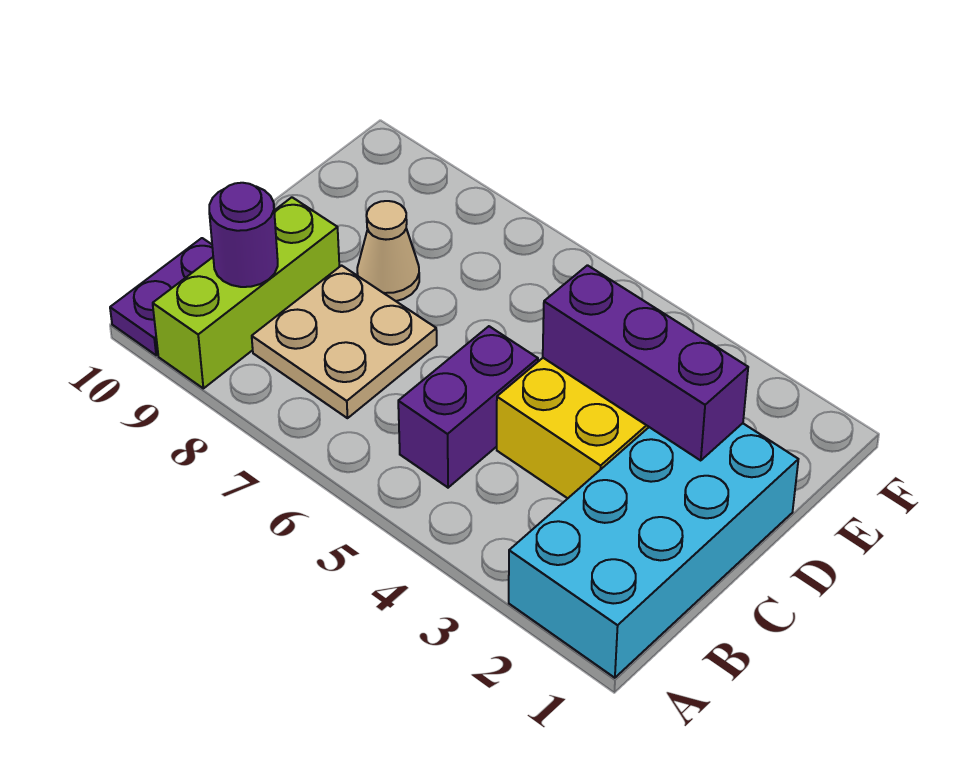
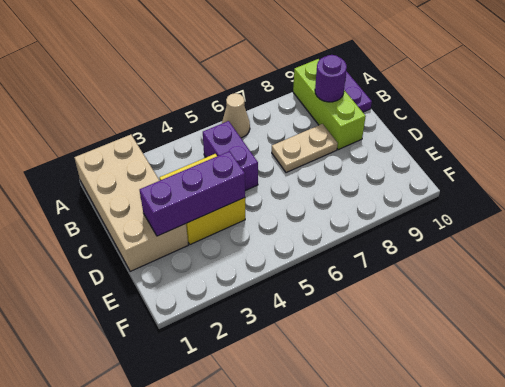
cyan brick A1:D2 level 1 -> tan brick A1:D2 level 1
tan plate B7:C8 level 1 -> tan plate C7:C8 level 1
tan cone D8 level 1 -> tan cone A6 level 1

